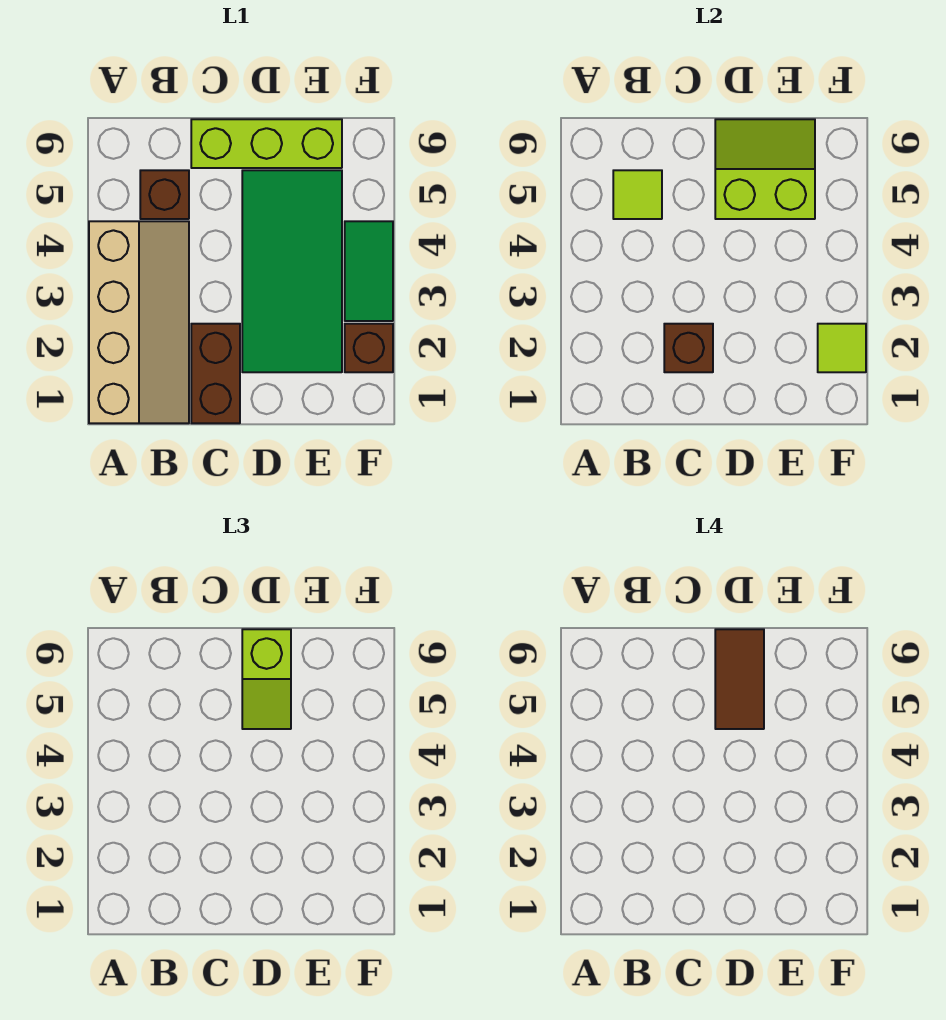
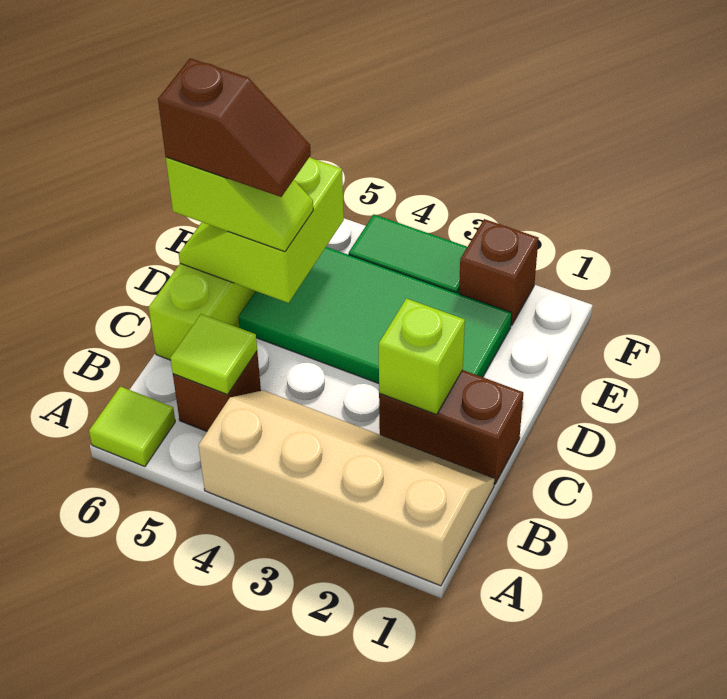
brown brick C2 level 2 -> lime brick C2 level 2
brown tile D5:D6 level 4 -> brown slope D5:D6 level 4 top 6
lime tile F2 level 2 -> lime tile A6 level 1

